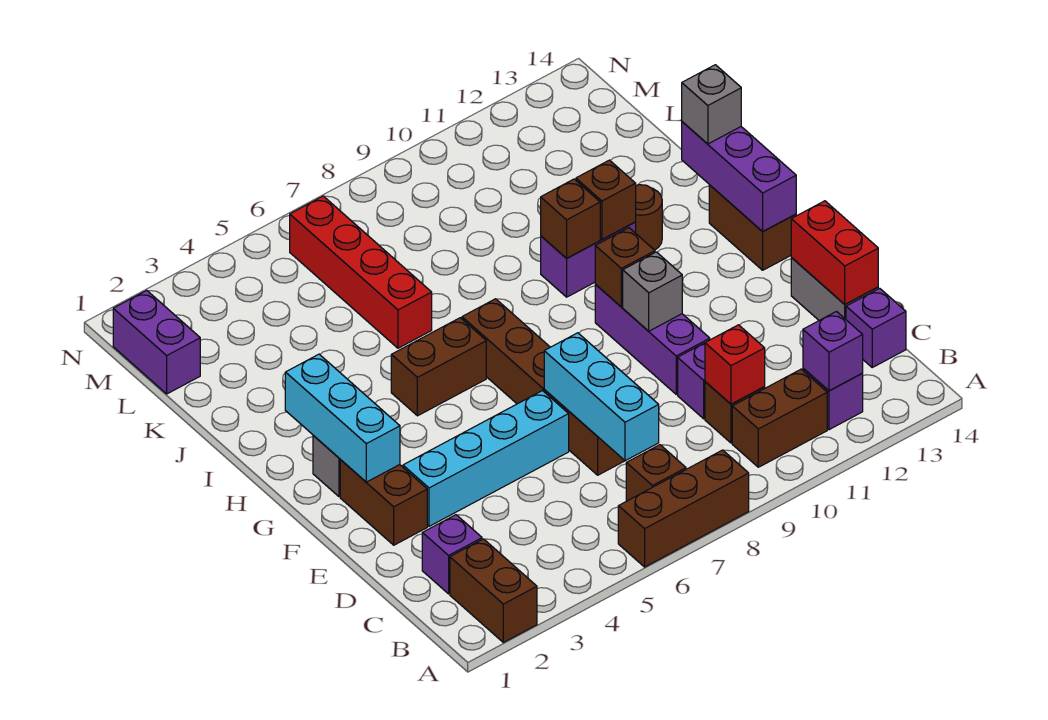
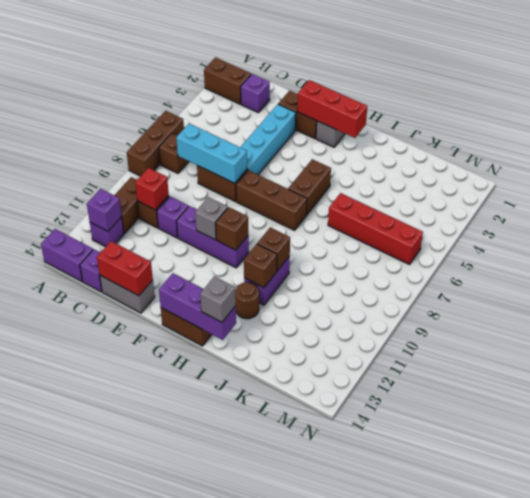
cyan brick F2:H2 level 2 -> red brick F2:H2 level 2
purple brick L1:M1 level 1 -> purple brick A14:B14 level 1

